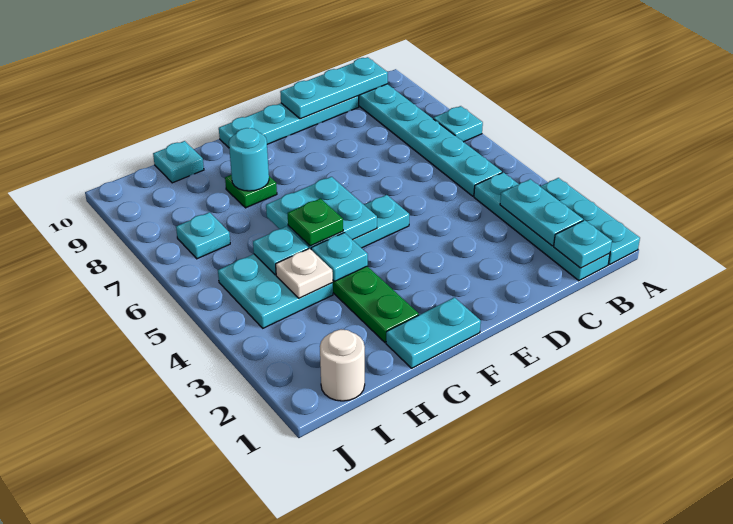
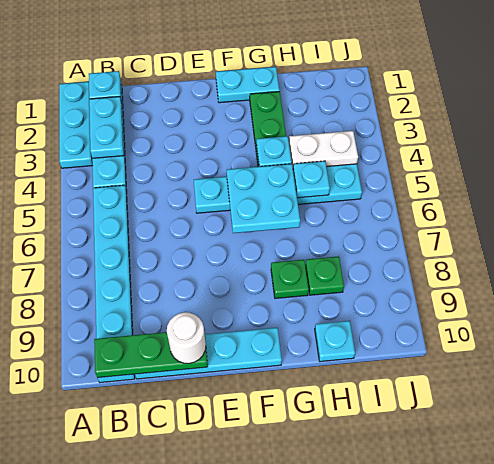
cyan plate A7 level 1 -> none
cyan plate B10:D10 level 2 -> green plate B10:D10 level 2
green plate G5 level 3 -> green plate H8 level 1
cyan round brick G8 level 2 -> none
white plate H4 level 2 -> white plate H4:I4 level 2
white round brick I1 level 1 -> white round brick D10 level 3
cyan plate I7 level 1 -> none

